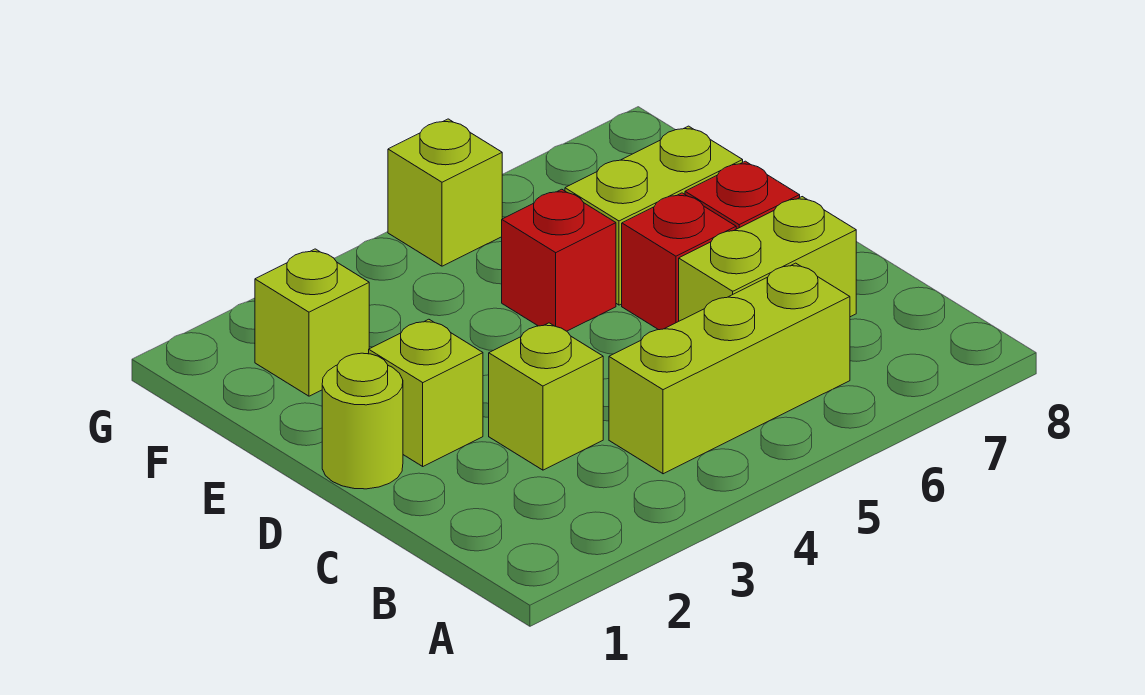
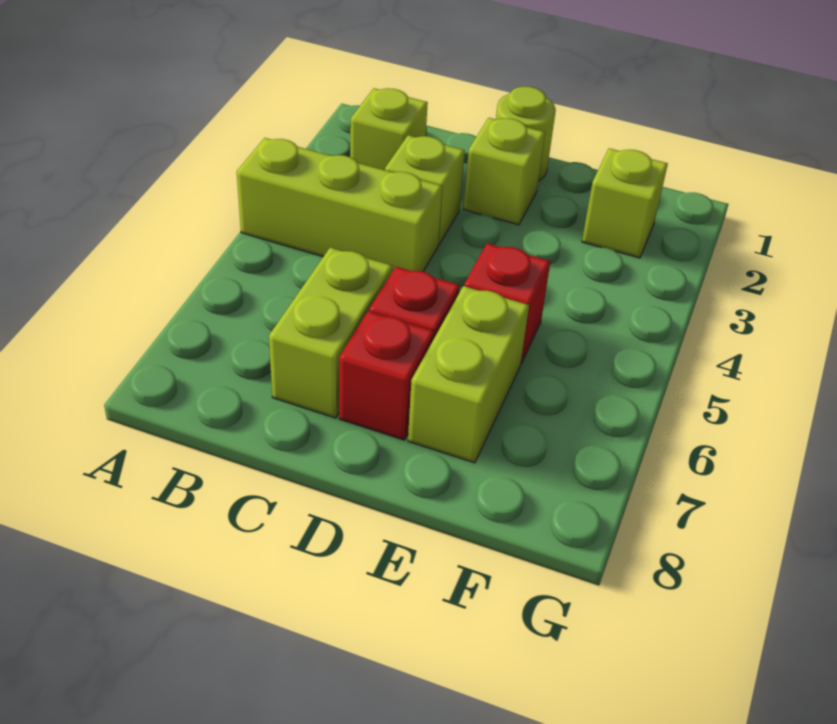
lime brick B4:B6 level 1 -> lime brick A4:C4 level 1
lime brick G5 level 1 -> lime brick B2 level 1

